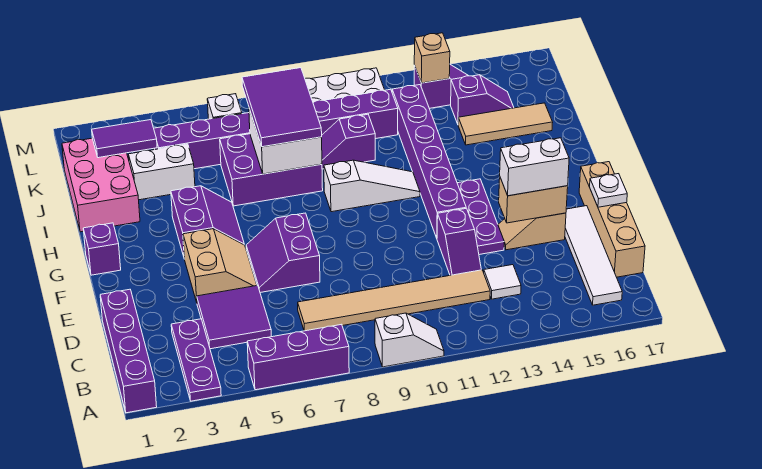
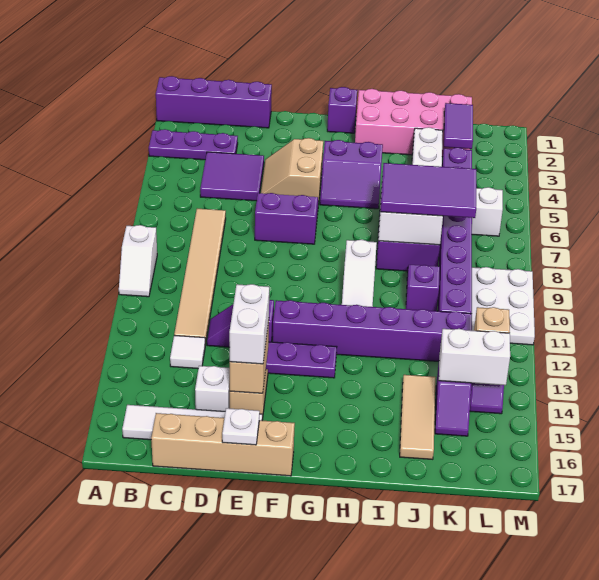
purple brick A5:A7 level 1 -> none
none -> white brick D15 level 1
tan slope E4:F5 level 1 top 4 -> tan slope E4:F5 level 1 top F
pink brick I1:K2 level 1 -> pink brick H1:K2 level 1
none -> white brick K14:L14 level 2

